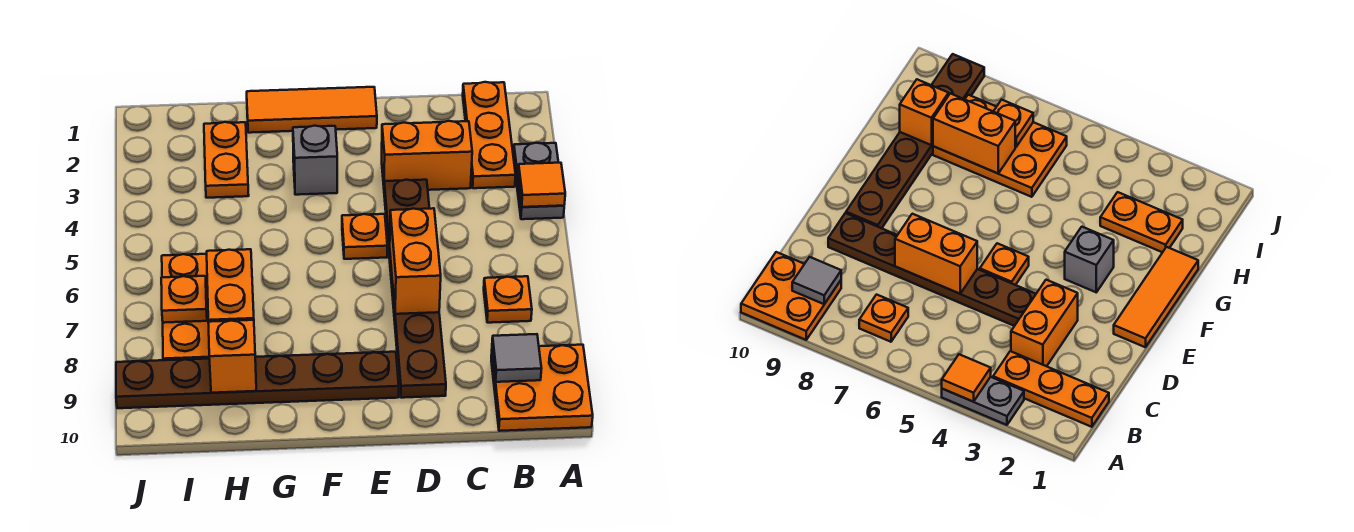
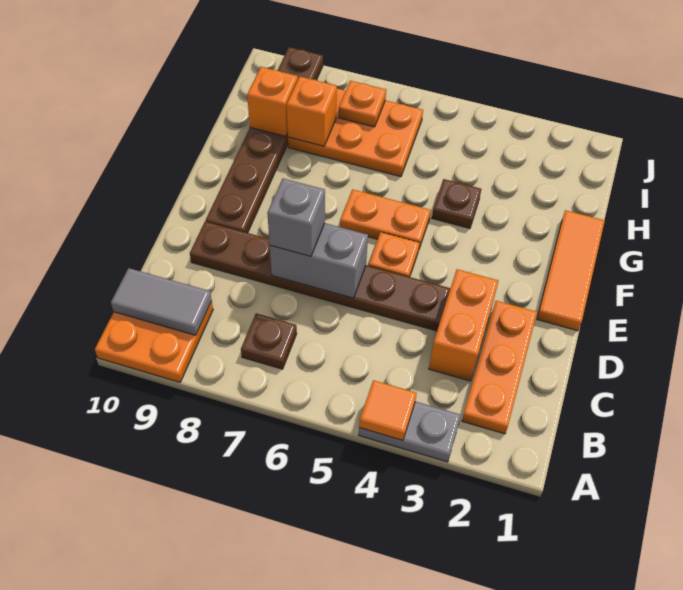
orange plate B1:B3 level 1 -> orange plate B2:D2 level 1
orange plate B7 level 1 -> brown plate B7 level 1
grey tile B9 level 2 -> grey tile B9:B10 level 2
orange brick D6:D7 level 2 -> grey brick D6:D7 level 2
grey brick F3 level 1 -> grey brick D7 level 3
none -> brown plate G4 level 1
orange plate H2:H3 level 1 -> orange plate F5:F6 level 1
orange brick H7:H8 level 2 -> orange brick H8 level 2

